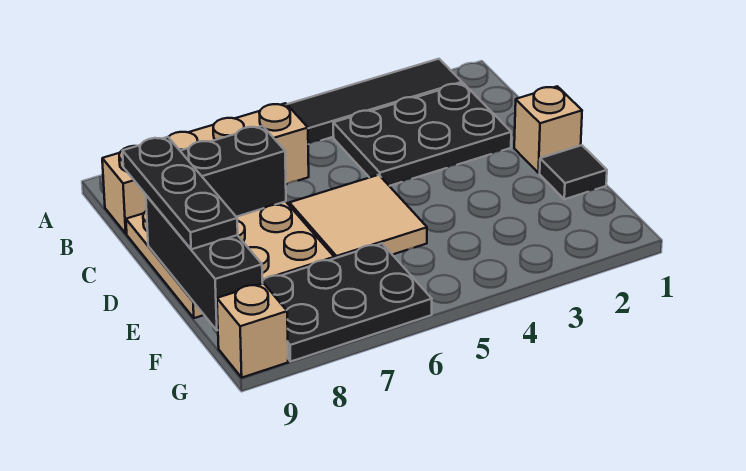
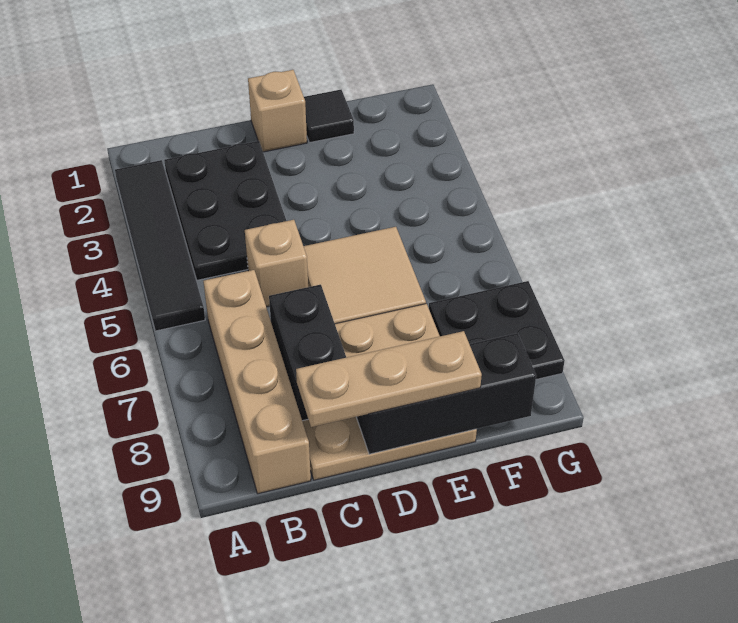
black plate C9:E9 level 3 -> tan plate C9:E9 level 3
black plate F6:G8 level 1 -> black plate F7:G8 level 1
tan brick G9 level 1 -> tan brick C5 level 1

